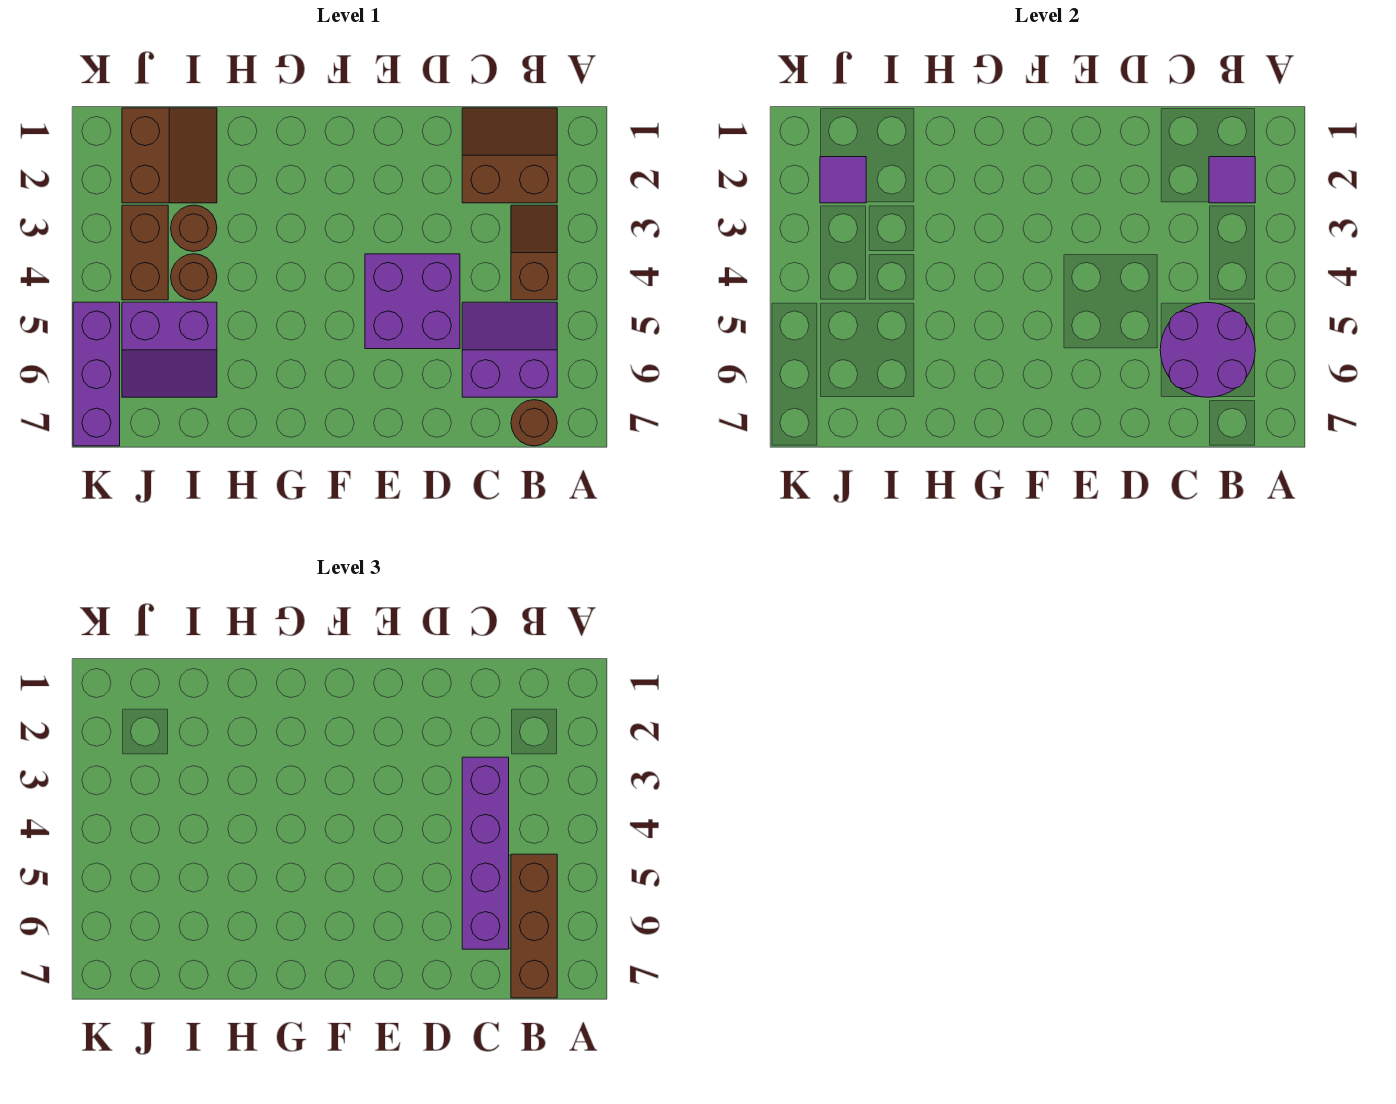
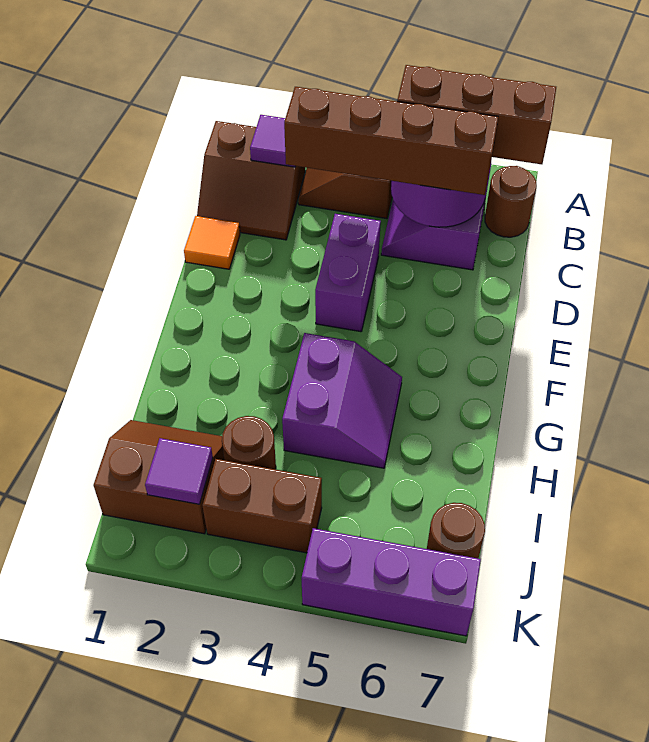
brown slope B1:C2 level 1 top 2 -> brown slope B1:C2 level 1 top B
purple brick C3:C6 level 3 -> brown brick C3:C6 level 3
none -> orange tile D1 level 1
purple brick D4:E5 level 1 -> purple brick D4:E4 level 1
brown round brick I4 level 1 -> brown round brick J7 level 1
purple slope I5:J6 level 1 top 5 -> purple slope G4:H5 level 1 top 4

